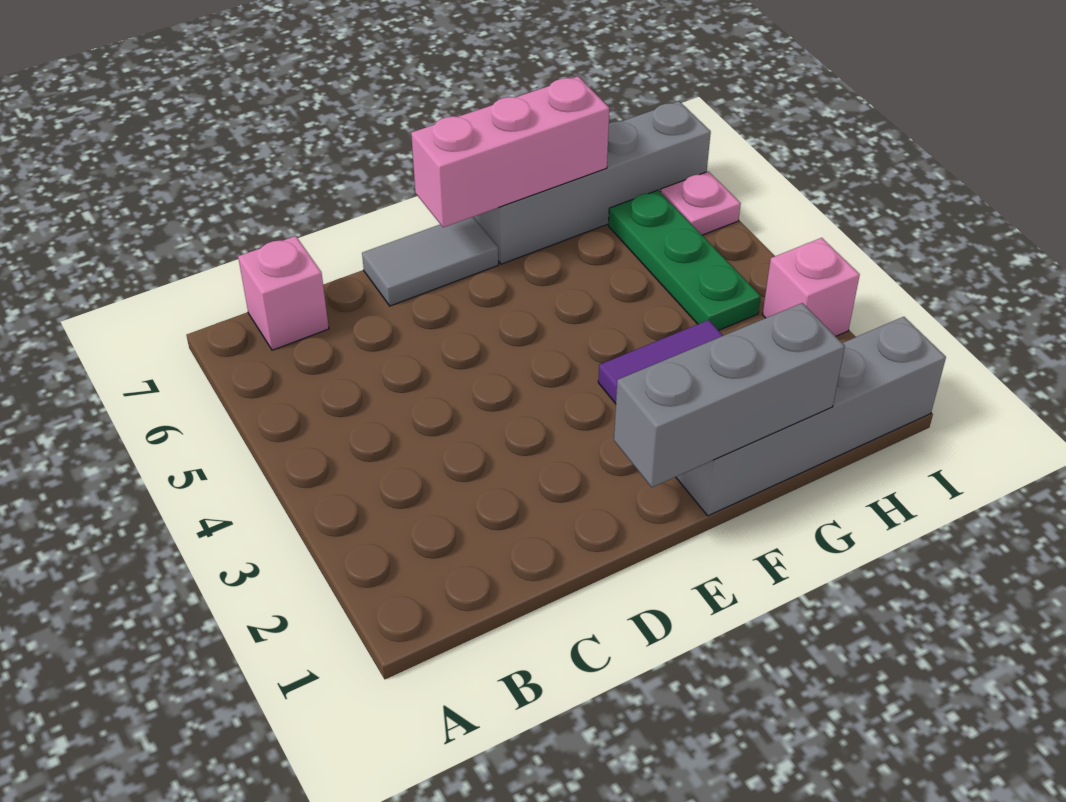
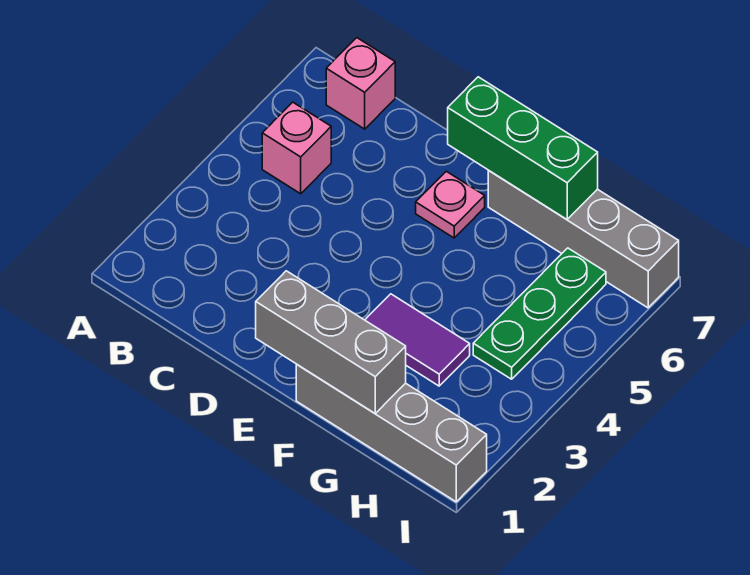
grey tile D7:E7 level 1 -> none
pink brick E7:G7 level 2 -> green brick E7:G7 level 2
pink brick I3 level 1 -> pink brick B5 level 1
pink plate I6 level 1 -> pink plate E6 level 1

